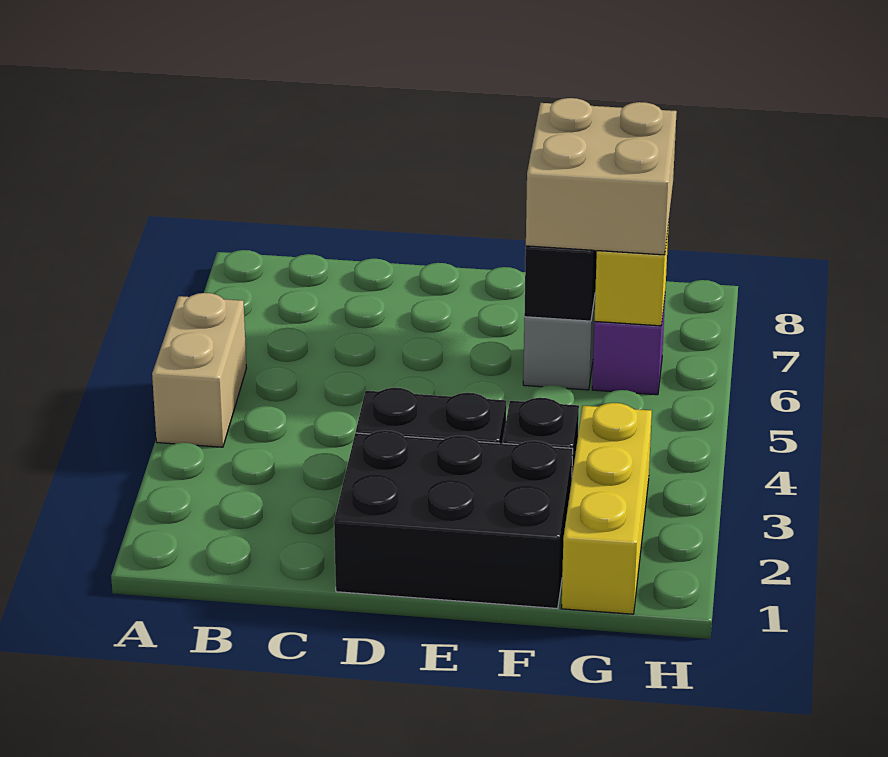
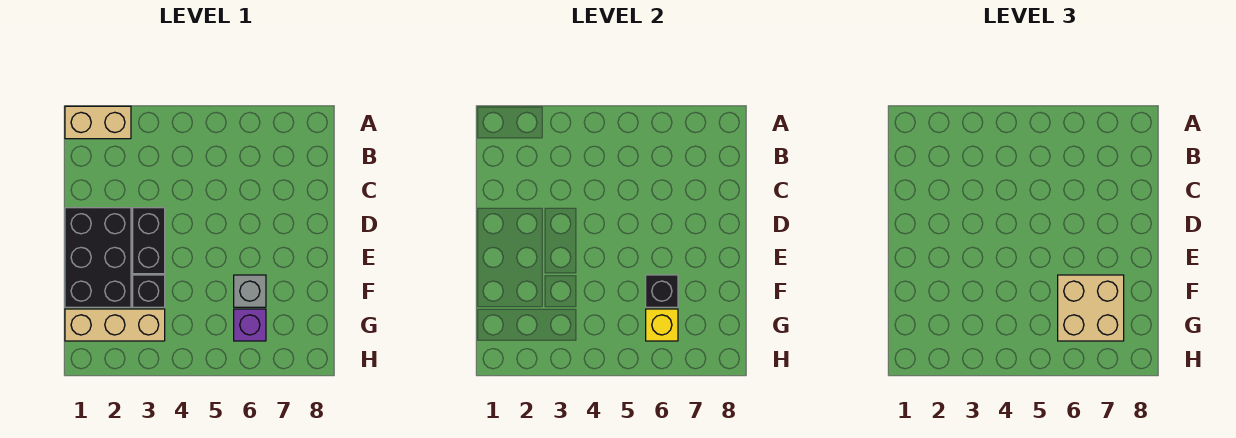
tan brick A4:A5 level 1 -> tan brick A1:A2 level 1
yellow brick G1:G3 level 1 -> tan brick G1:G3 level 1

